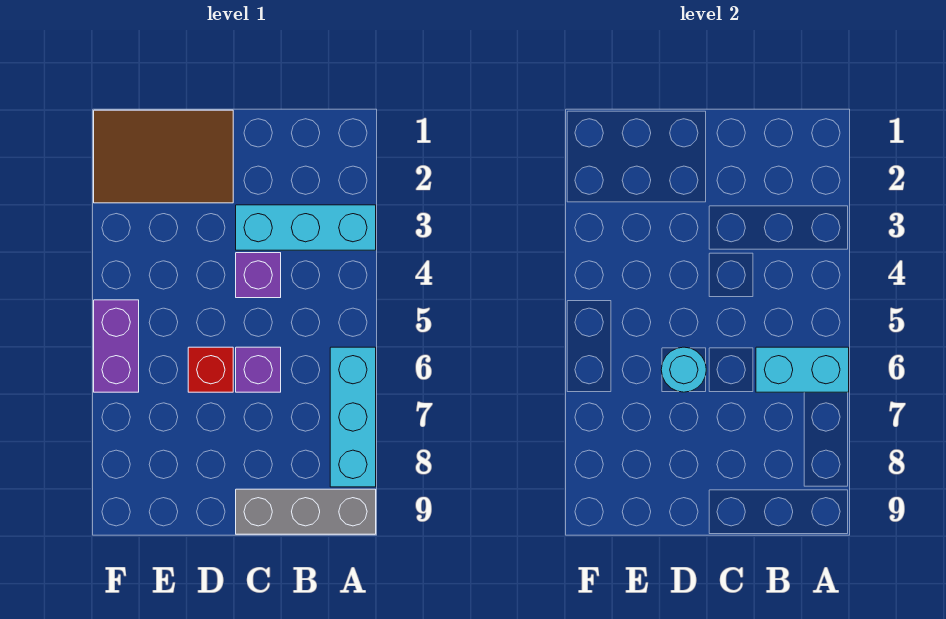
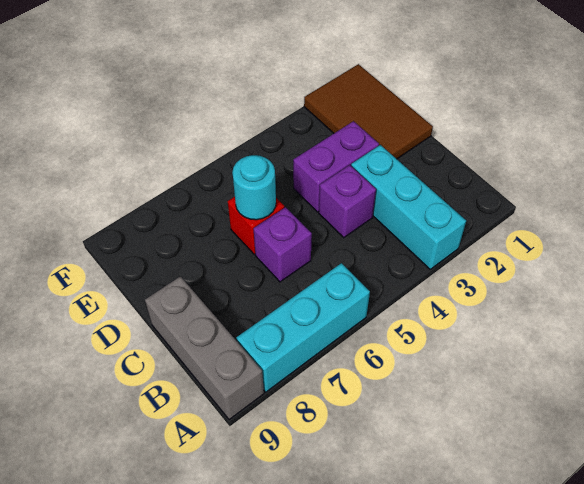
cyan brick A6:B6 level 2 -> none
purple brick F5:F6 level 1 -> purple brick D3:D4 level 1

